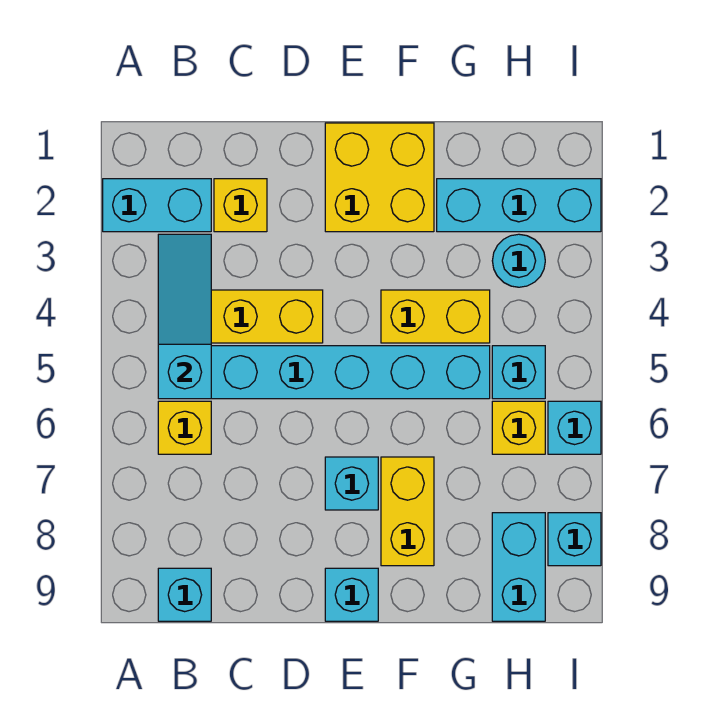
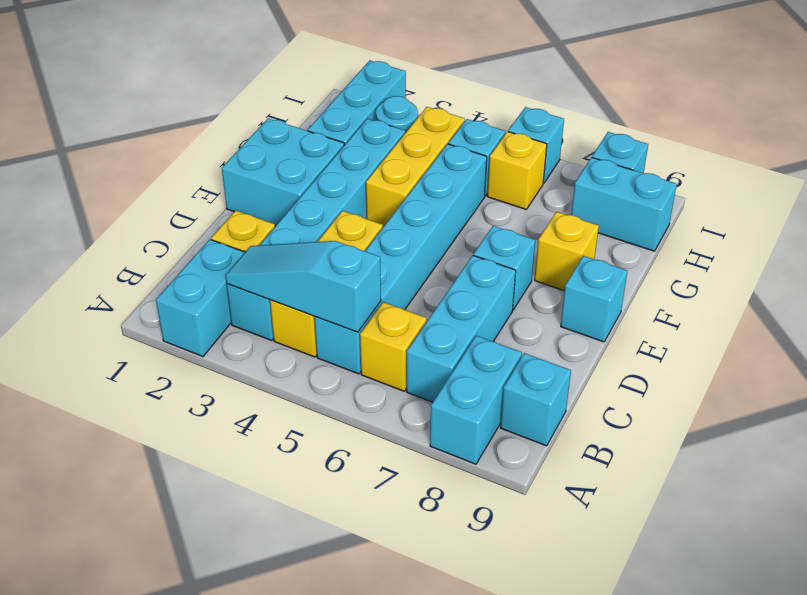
none -> cyan brick A8:B8 level 1
none -> cyan brick B3:G3 level 1
none -> cyan brick B7:D7 level 1
yellow brick E1:F2 level 1 -> cyan brick E1:F2 level 1
yellow brick F4:G4 level 1 -> yellow brick F4:H4 level 1
yellow brick F7:F8 level 1 -> yellow brick F8 level 1

